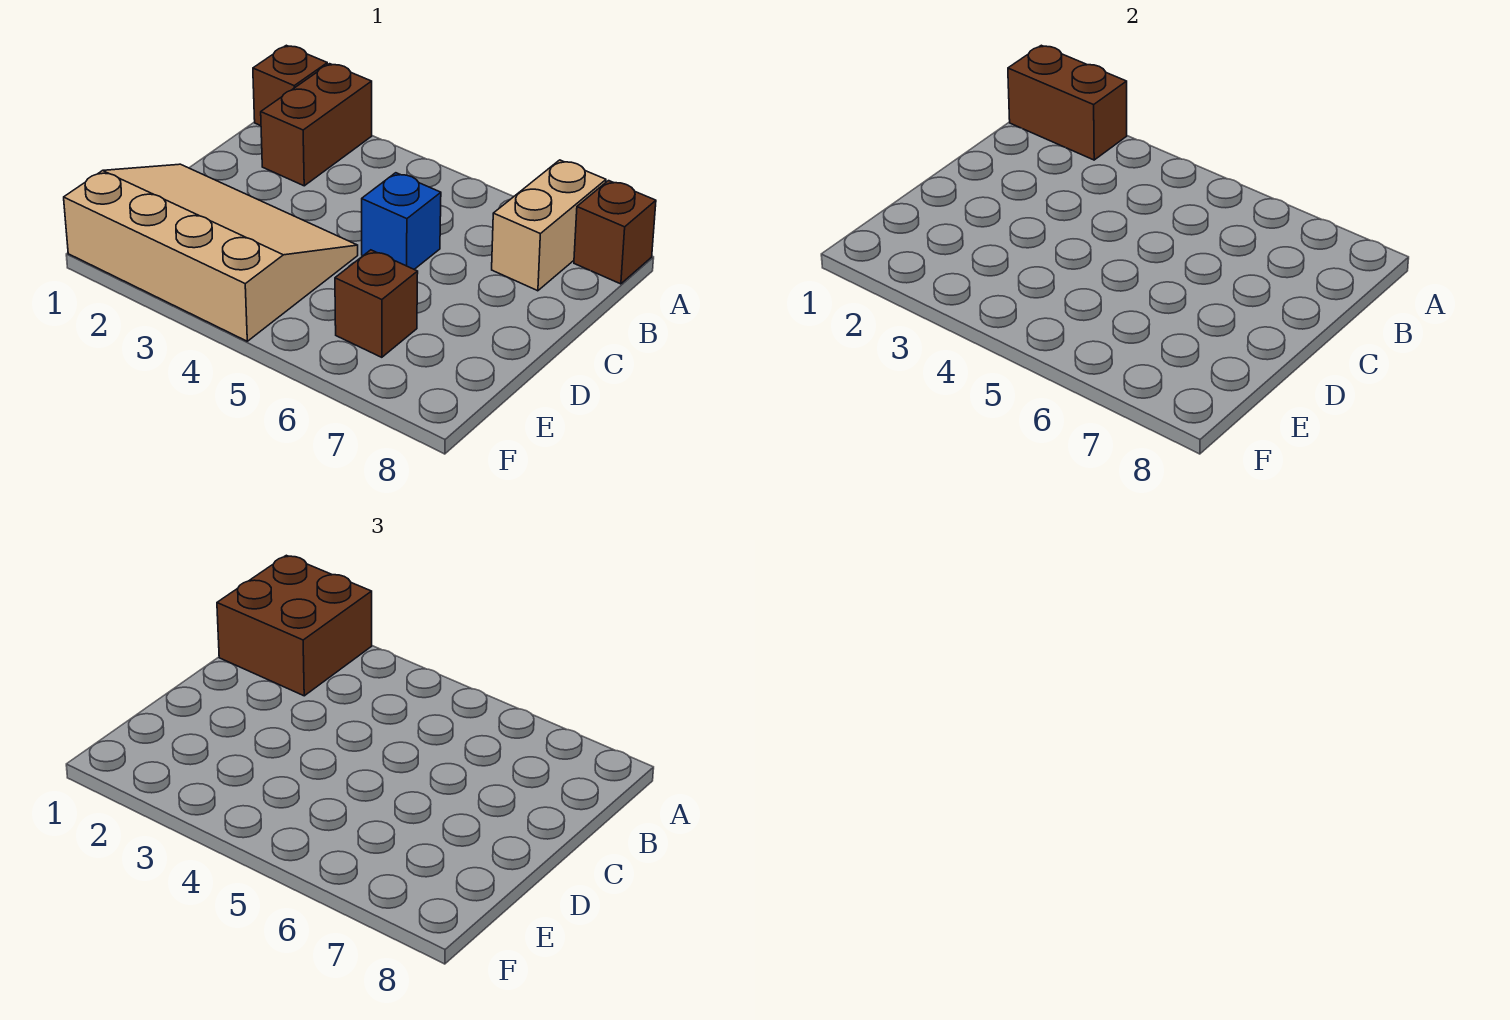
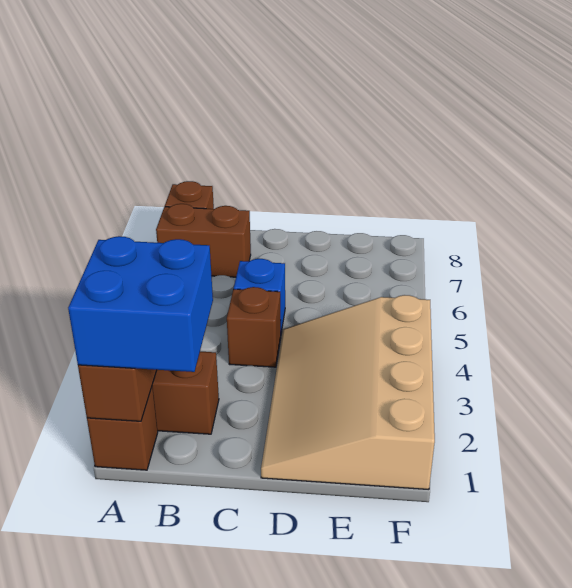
brown brick A1:B2 level 3 -> blue brick A1:B2 level 3
tan brick A7:B7 level 1 -> brown brick A7:B7 level 1
brown brick E6 level 1 -> brown brick C4 level 1

